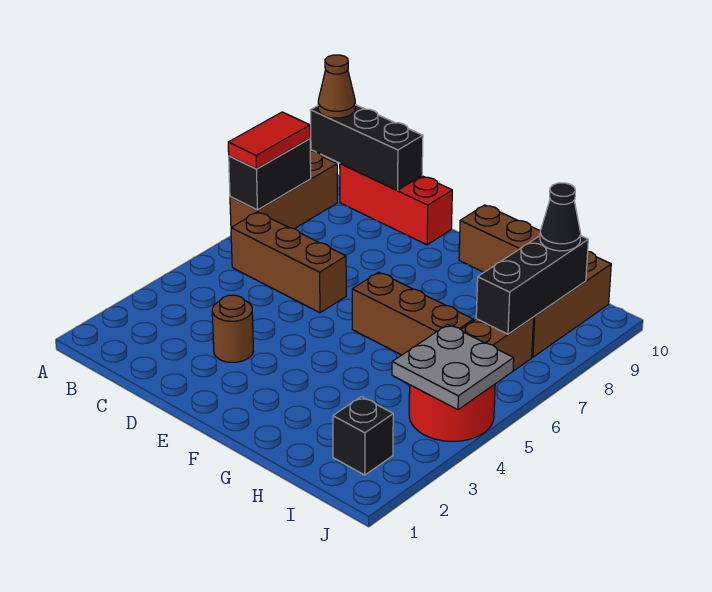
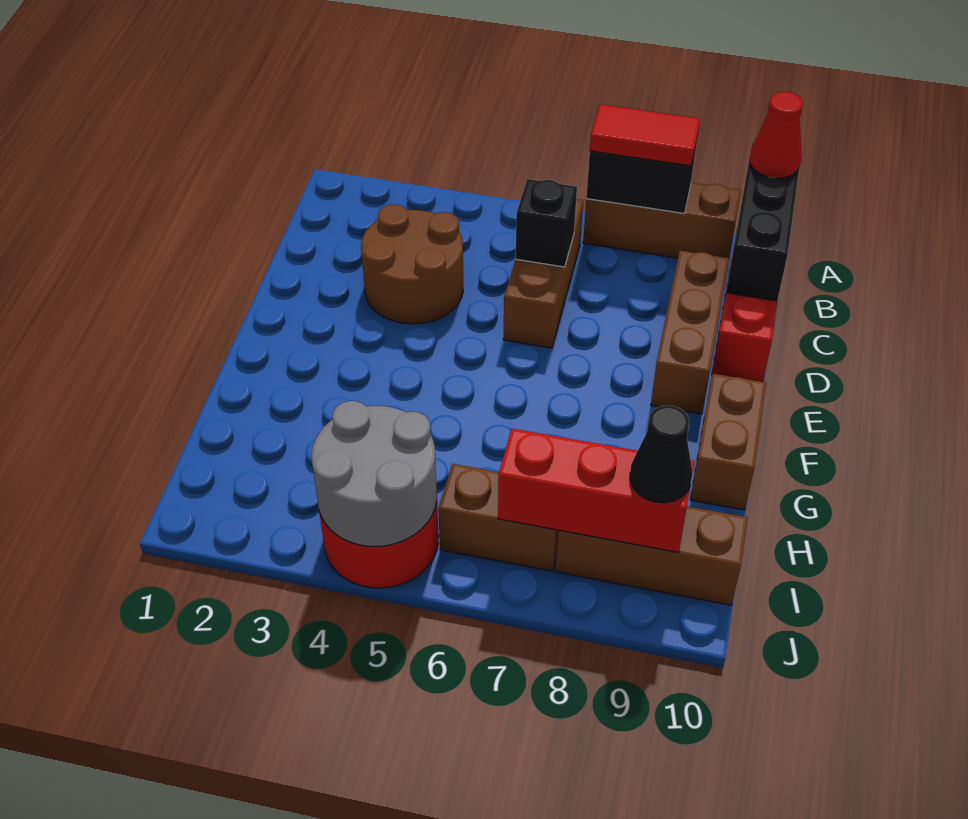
brown cone A10 level 3 -> red cone A10 level 3
brown round brick D3 level 1 -> brown round brick C3:D4 level 1
brown brick F6:H6 level 1 -> brown brick C9:E9 level 1
black brick I2 level 1 -> black brick C6 level 2
grey plate I4:J5 level 2 -> grey round brick I4:J5 level 2
black brick I7:I9 level 2 -> red brick I7:I9 level 2

